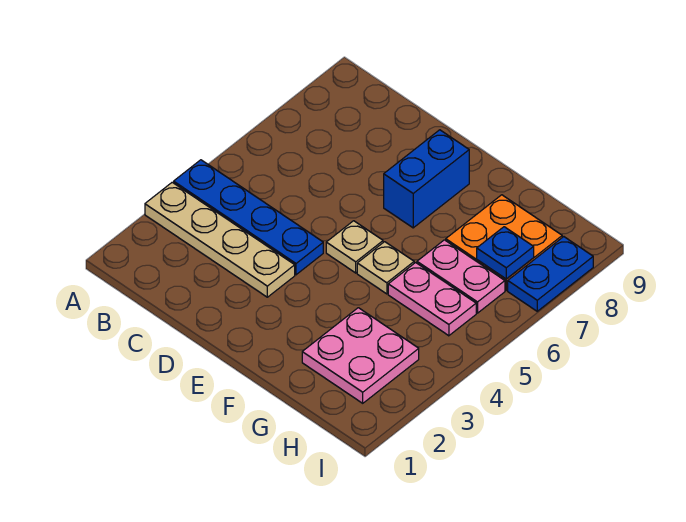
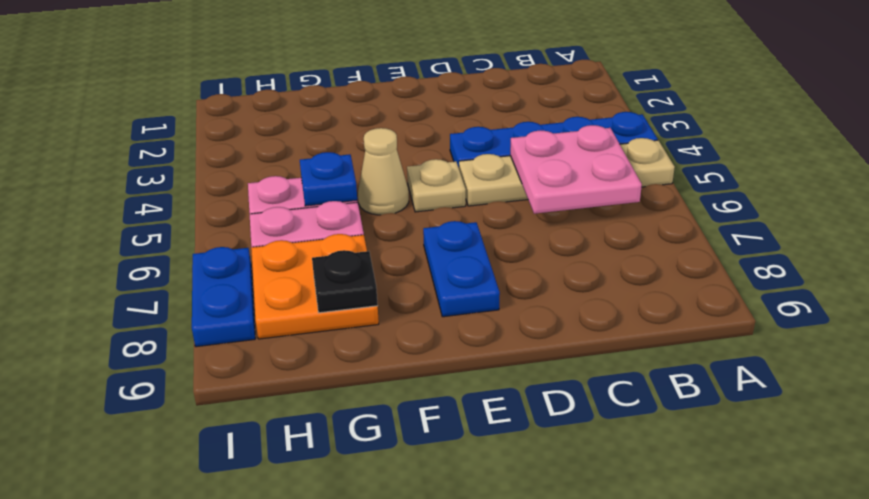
tan plate A3:D3 level 1 -> tan plate A5:D5 level 1
blue brick E7:E8 level 1 -> blue plate E7:E8 level 1
tan plate F5 level 1 -> tan cone F5 level 1
pink plate G2:H3 level 1 -> pink plate B5:C6 level 2
none -> black plate G8 level 2
blue plate H7 level 2 -> blue plate G5 level 2

